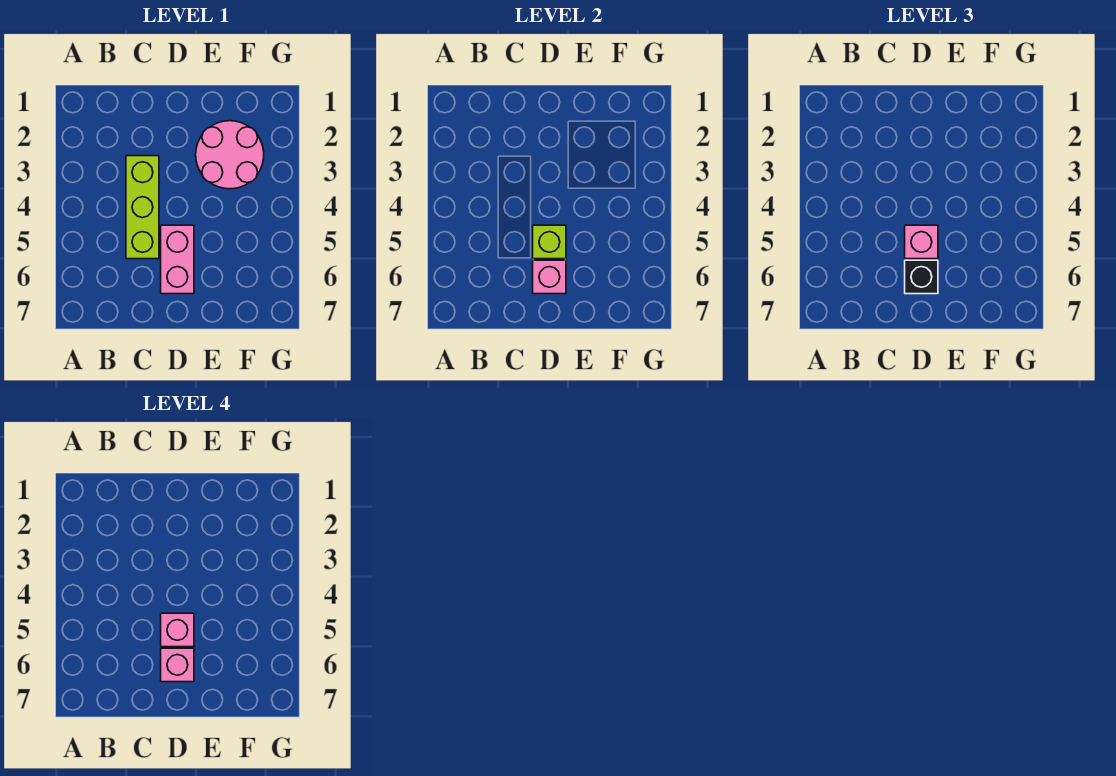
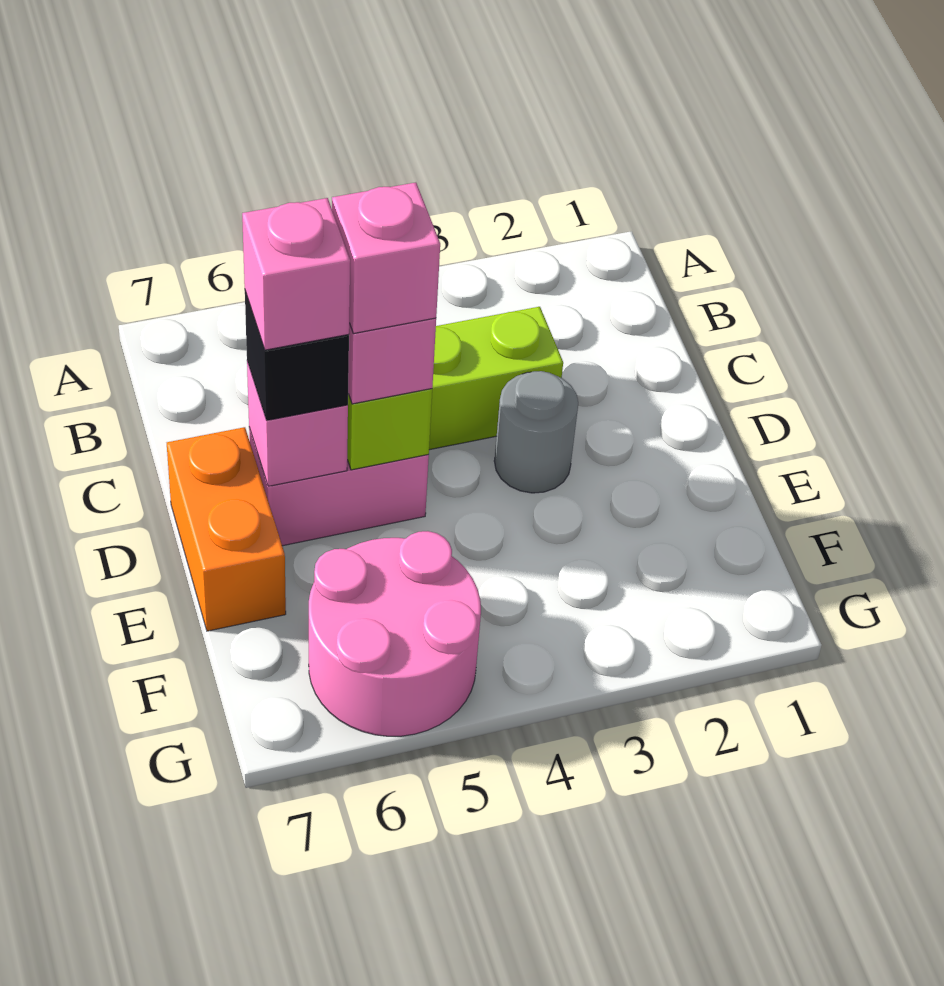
none -> grey round brick D3 level 1
none -> orange brick D7:E7 level 1
pink round brick E2:F3 level 1 -> pink round brick F5:G6 level 1

